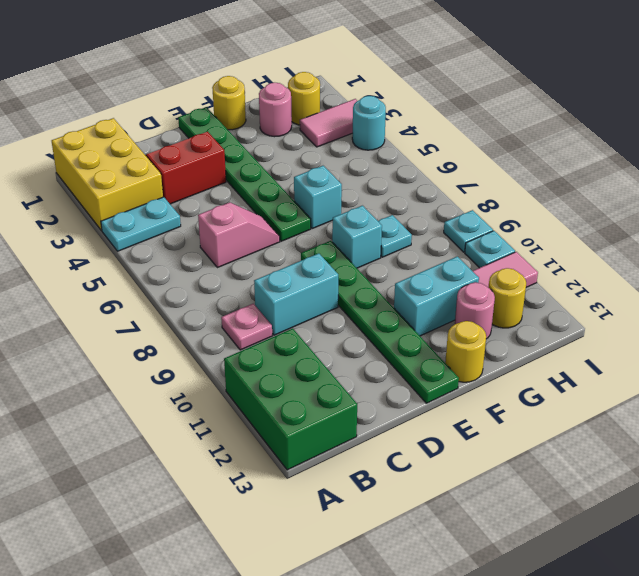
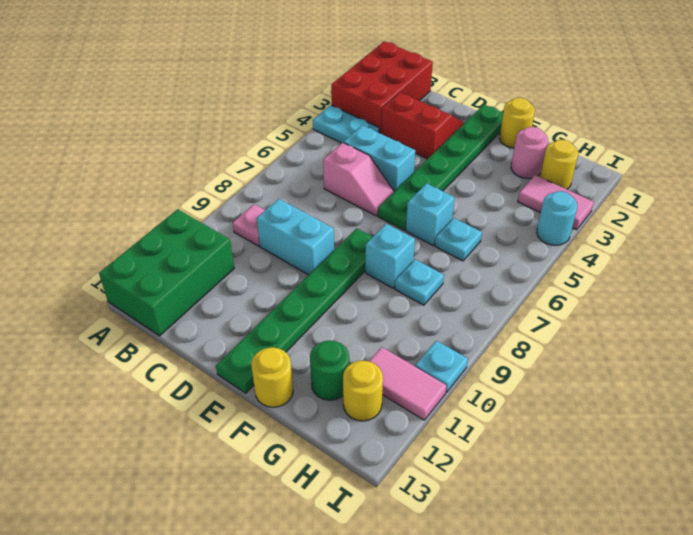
yellow brick A1:B3 level 1 -> red brick A1:B3 level 1
cyan brick F11:G11 level 1 -> cyan brick C5:D5 level 1
pink round brick G12 level 1 -> green round brick G12 level 1
cyan plate I9 level 1 -> cyan plate G6 level 1

